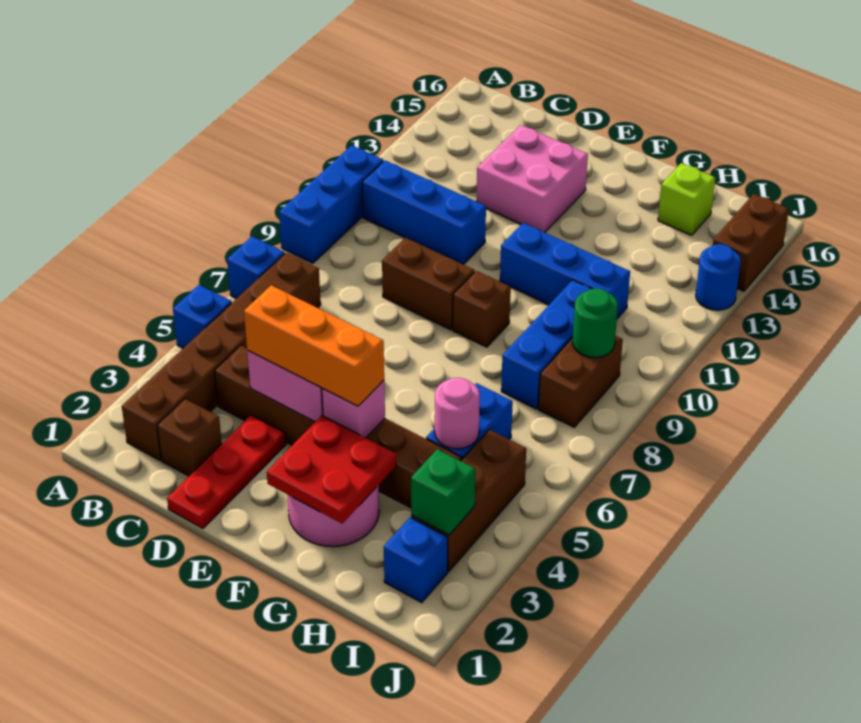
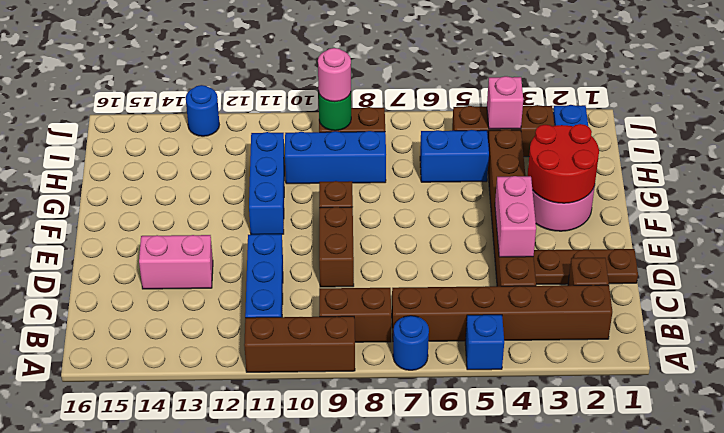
blue brick A7 level 1 -> blue round brick A7 level 1
blue brick A9:A11 level 1 -> brown brick A9:A11 level 1
red plate D1:D3 level 1 -> brown plate D1:D3 level 1
orange brick D4:F4 level 3 -> none
pink brick D13:E14 level 1 -> pink brick D13:D14 level 1
red plate F2:G3 level 2 -> red round brick F2:G3 level 2
pink brick F4 level 2 -> pink brick I4 level 2
pink round brick H5 level 2 -> pink round brick I9 level 3
lime brick H15 level 1 -> none
green brick I3 level 2 -> none
brown brick J14:J15 level 1 -> brown brick B8:B9 level 1

